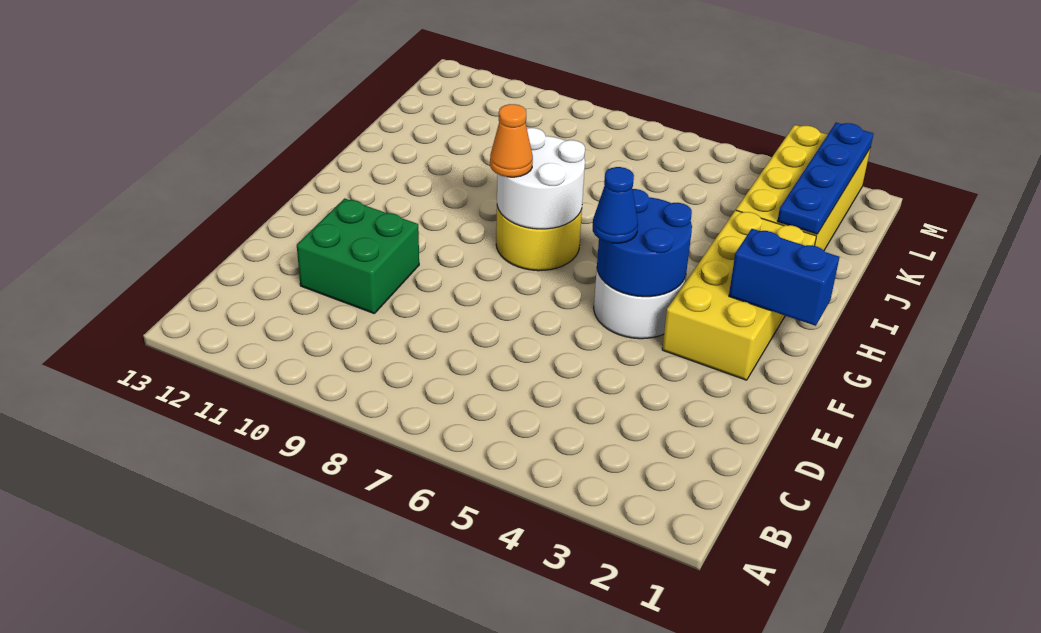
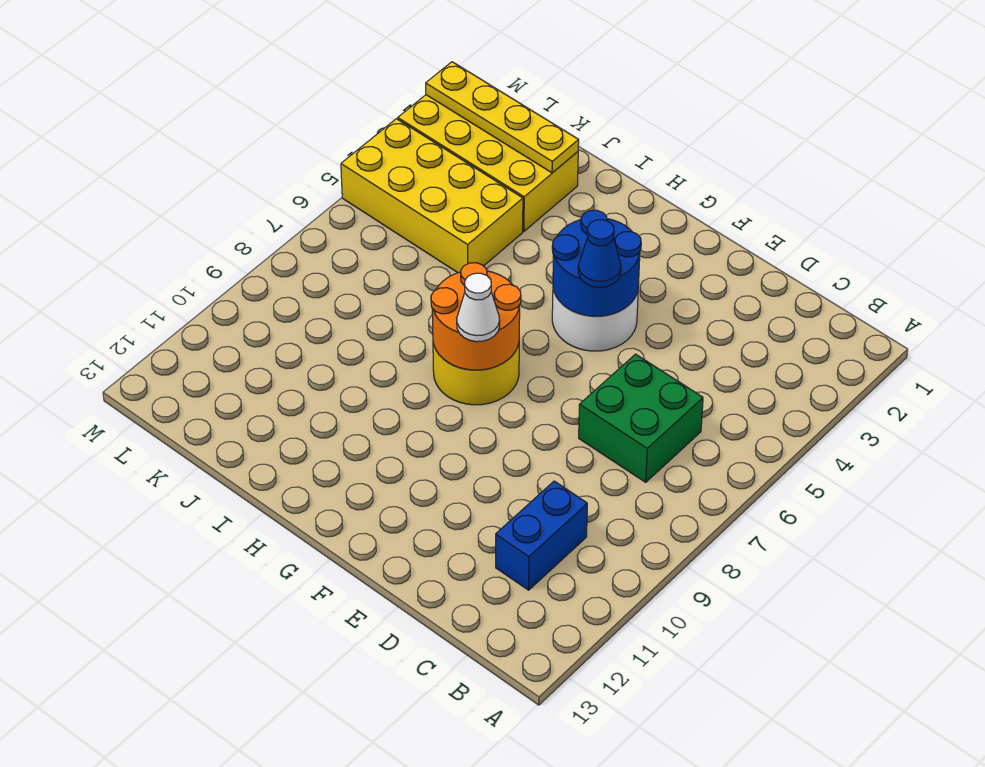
green brick D10:E11 level 1 -> green brick C6:D7 level 1
yellow brick F2:I3 level 1 -> yellow brick J4:M5 level 1
blue brick G1:G2 level 2 -> blue brick C10:C11 level 1
white round brick G7:H8 level 2 -> orange round brick G7:H8 level 2
orange cone G8 level 3 -> white cone G8 level 3
blue plate J2:M2 level 2 -> yellow plate J2:M2 level 2

